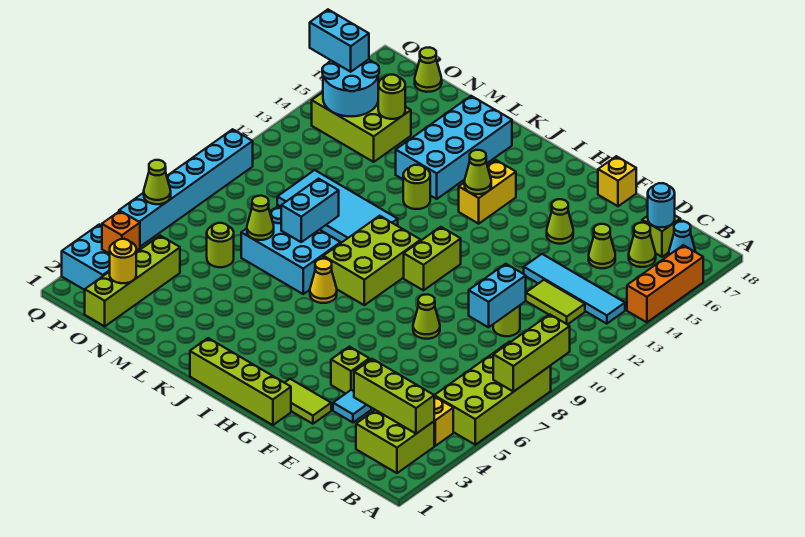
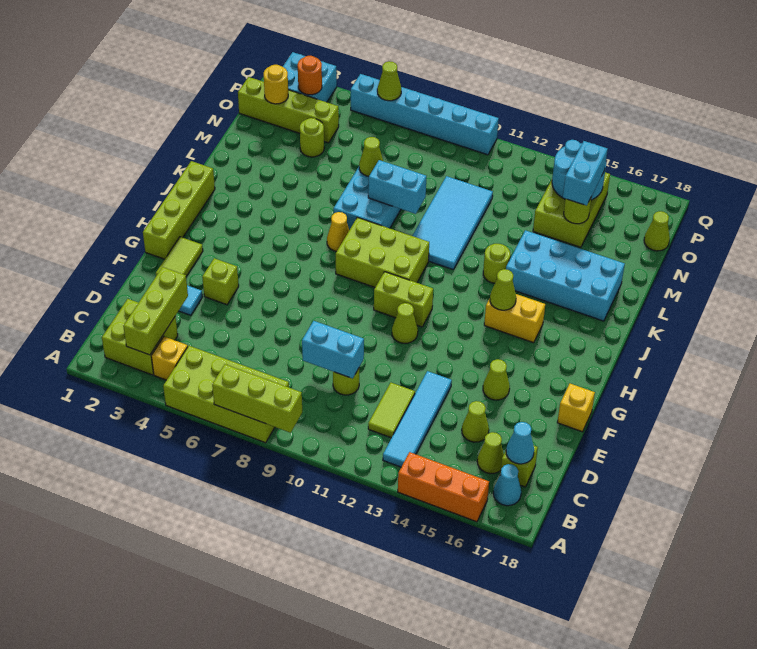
cyan round brick C17 level 2 -> cyan cone C17 level 2
lime cone F8 level 1 -> lime cone G11 level 1
lime round brick N6 level 1 -> lime round brick N4 level 1
orange brick P3 level 2 -> orange round brick P3 level 2
cyan brick P15:Q15 level 3 -> cyan brick N15:O15 level 3

